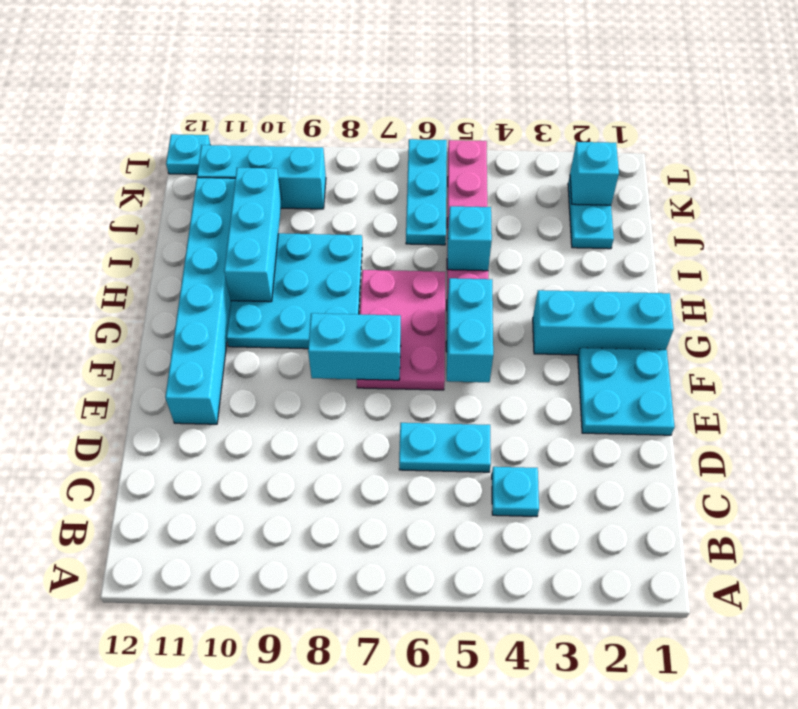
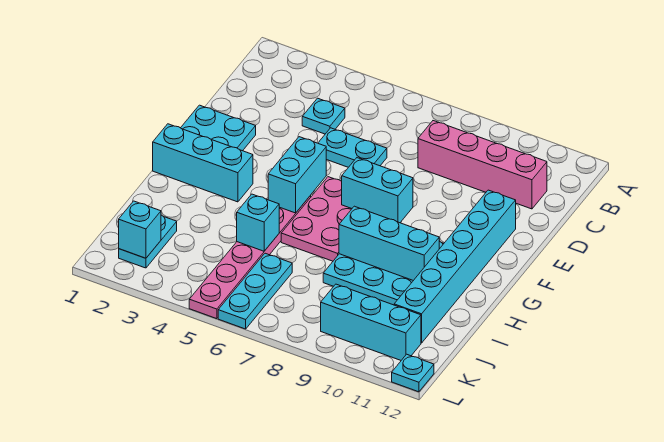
none -> pink brick C8:C11 level 1
cyan brick H10:J10 level 2 -> cyan brick H8:H10 level 2

